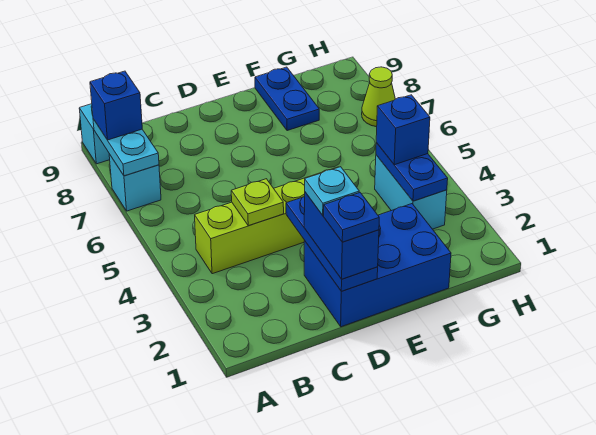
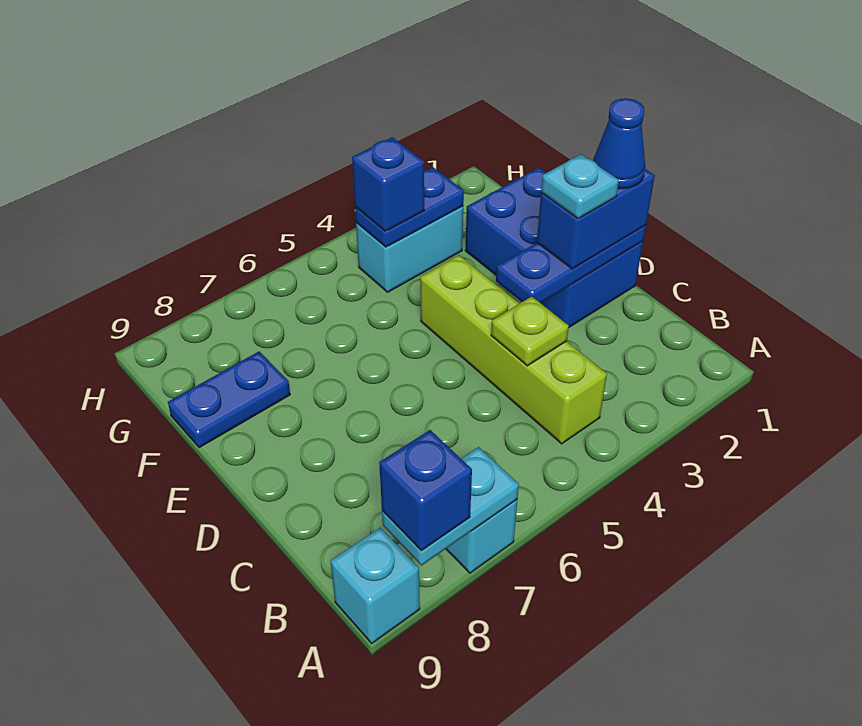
blue plate D1 level 4 -> blue cone D1 level 4
lime cone H7 level 1 -> none

